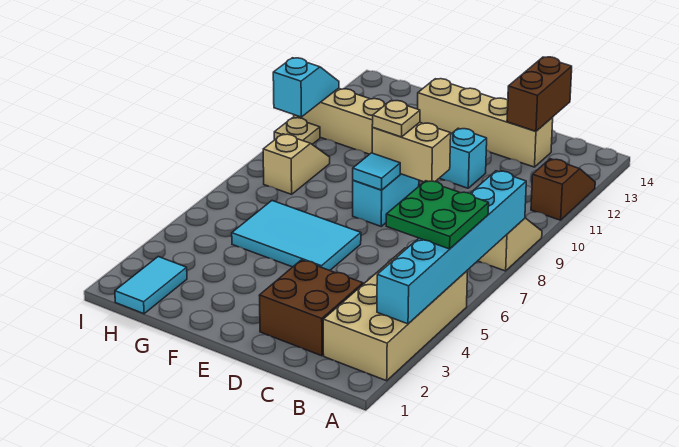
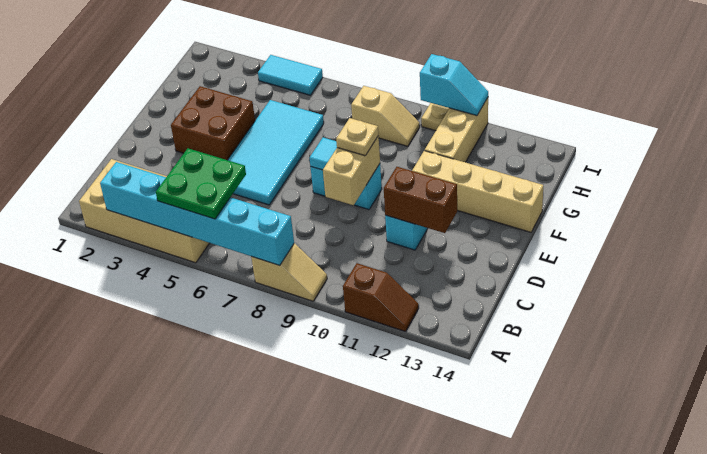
brown brick C2:D3 level 1 -> brown brick E3:F4 level 1
tan brick C13:F13 level 1 -> tan brick F11:F14 level 1
brown brick C13:C14 level 2 -> brown brick D11:D12 level 2
cyan tile E5:G6 level 1 -> cyan tile D5:G6 level 1
cyan tile H1:H2 level 1 -> cyan tile I4:I5 level 1

